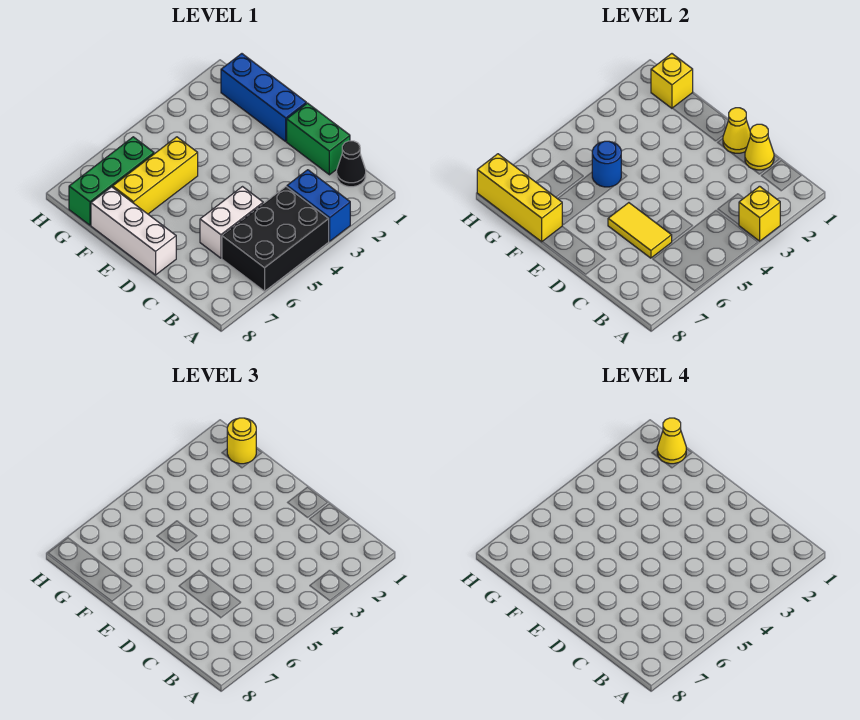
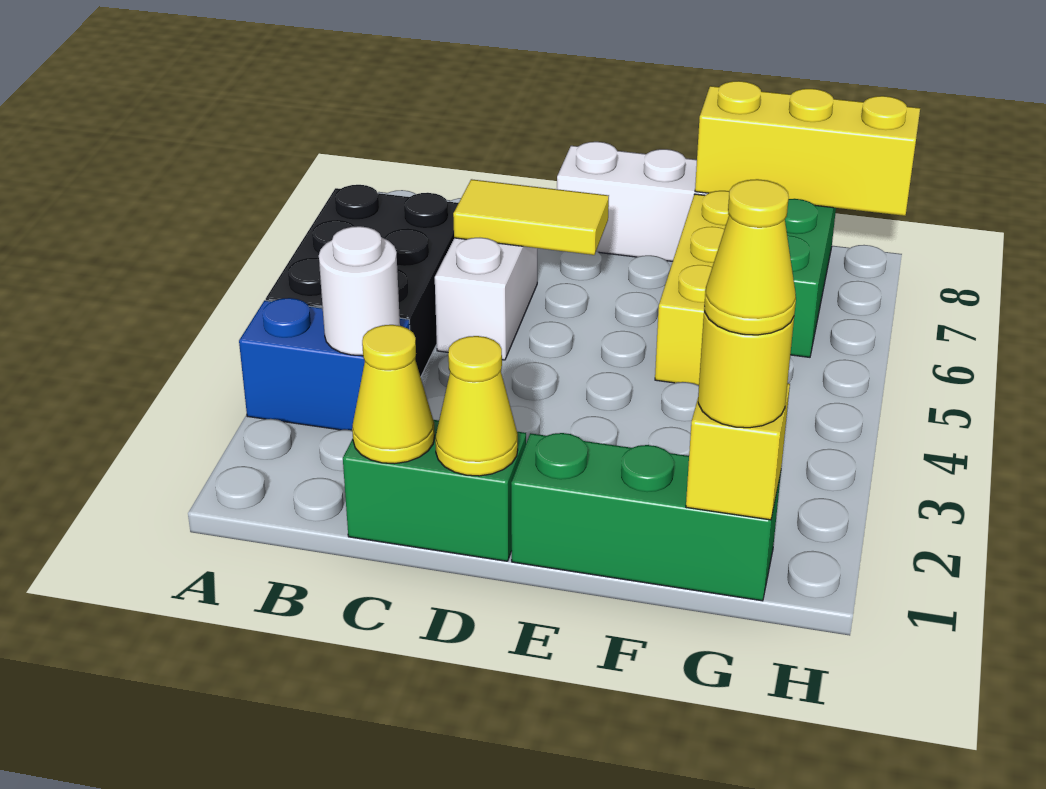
yellow brick A3 level 2 -> none
black cone B1 level 1 -> none
none -> white round brick B3 level 2
blue brick E1:G1 level 1 -> green brick E1:G1 level 1
blue round brick F5 level 2 -> none

